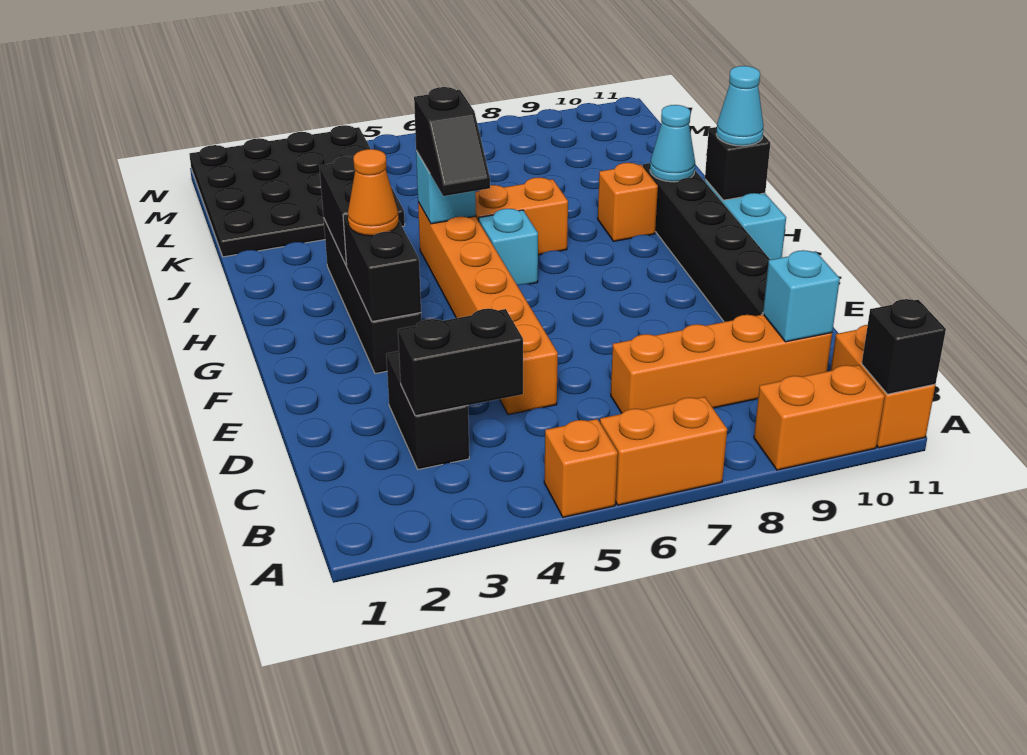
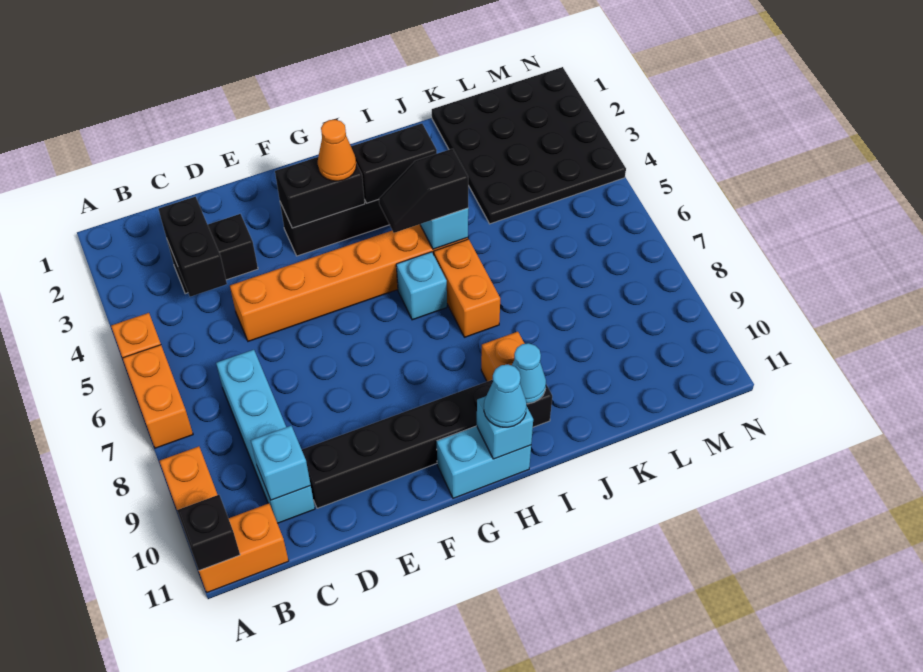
orange brick C7:C10 level 1 -> cyan brick C7:C10 level 1
black brick H11 level 2 -> cyan brick H11 level 2

